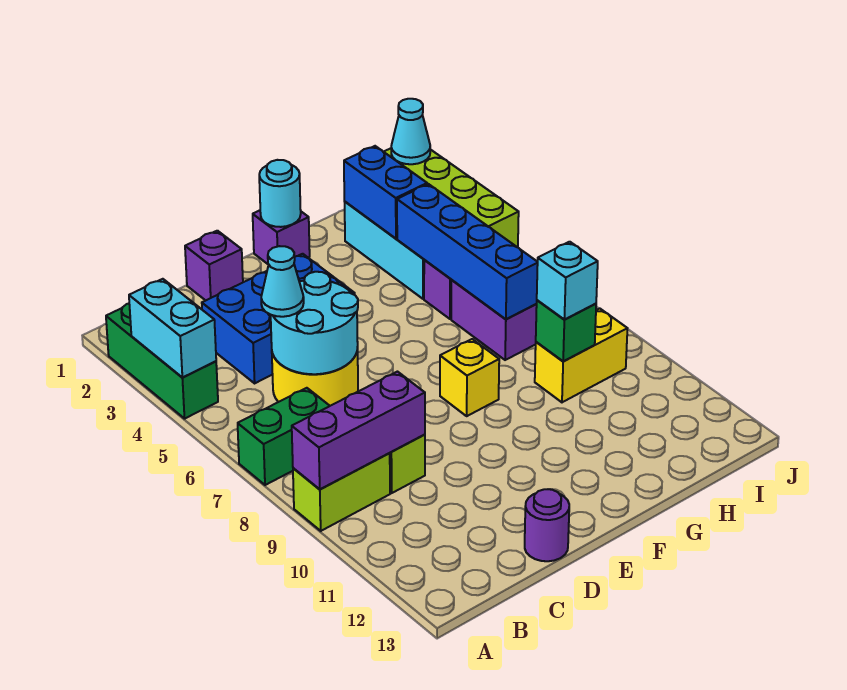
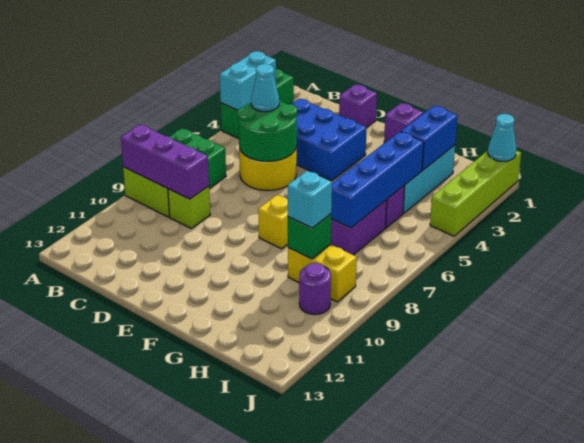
cyan round brick C5:D6 level 2 -> green round brick C5:D6 level 2
purple round brick D13 level 1 -> purple round brick I10 level 1
cyan round brick F1 level 2 -> none

